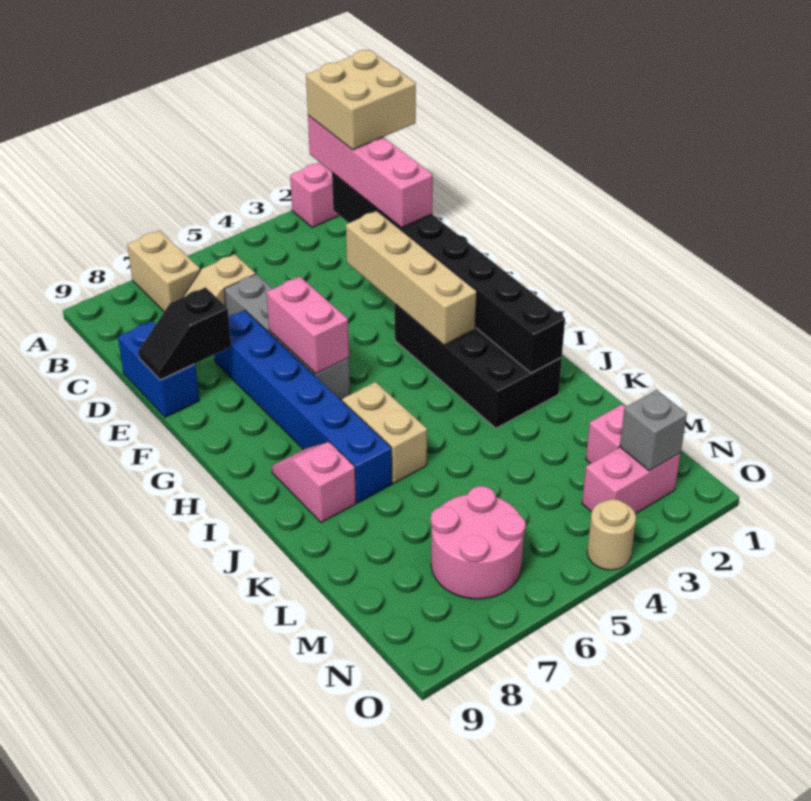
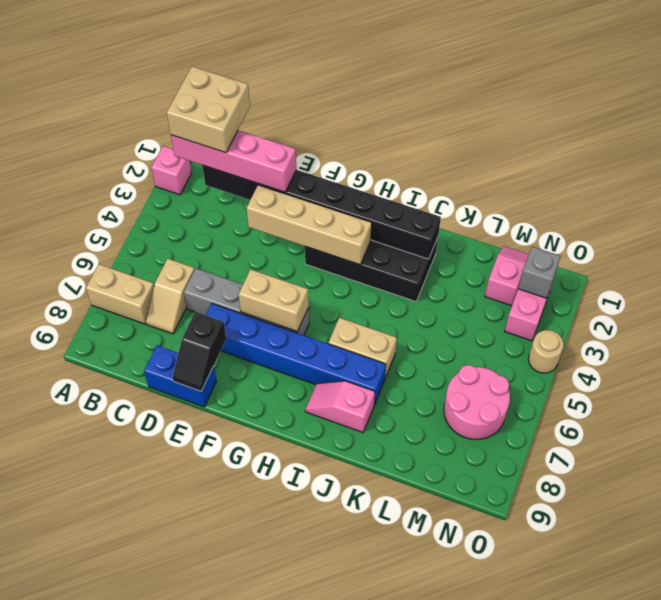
pink brick F6:G6 level 2 -> tan brick F6:G6 level 2

